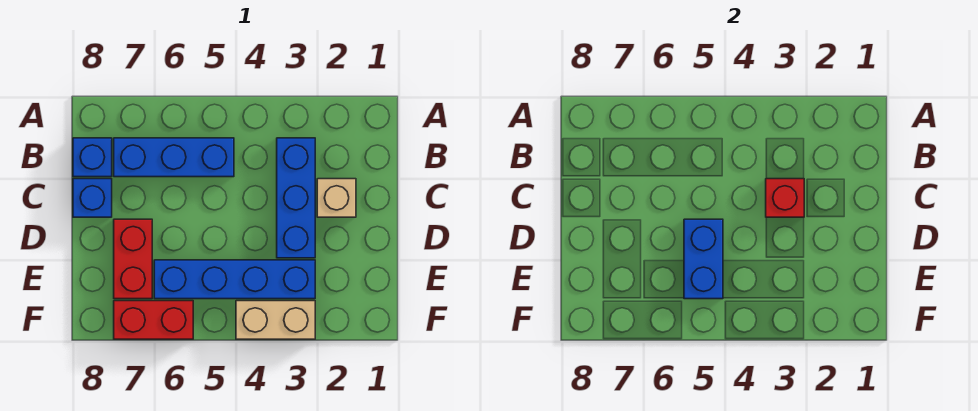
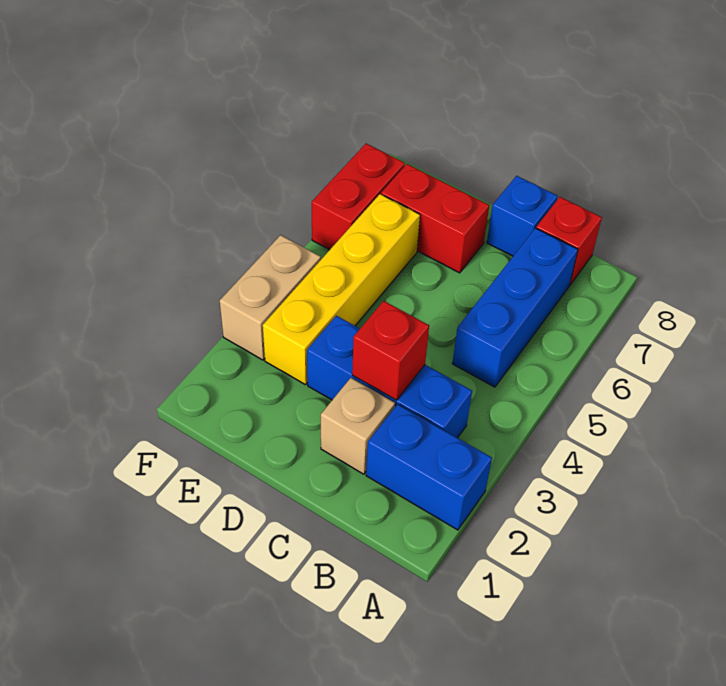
blue brick B8 level 1 -> red brick B8 level 1
blue brick D5:E5 level 2 -> blue brick A2:B2 level 1
blue brick E3:E6 level 1 -> yellow brick E3:E6 level 1

